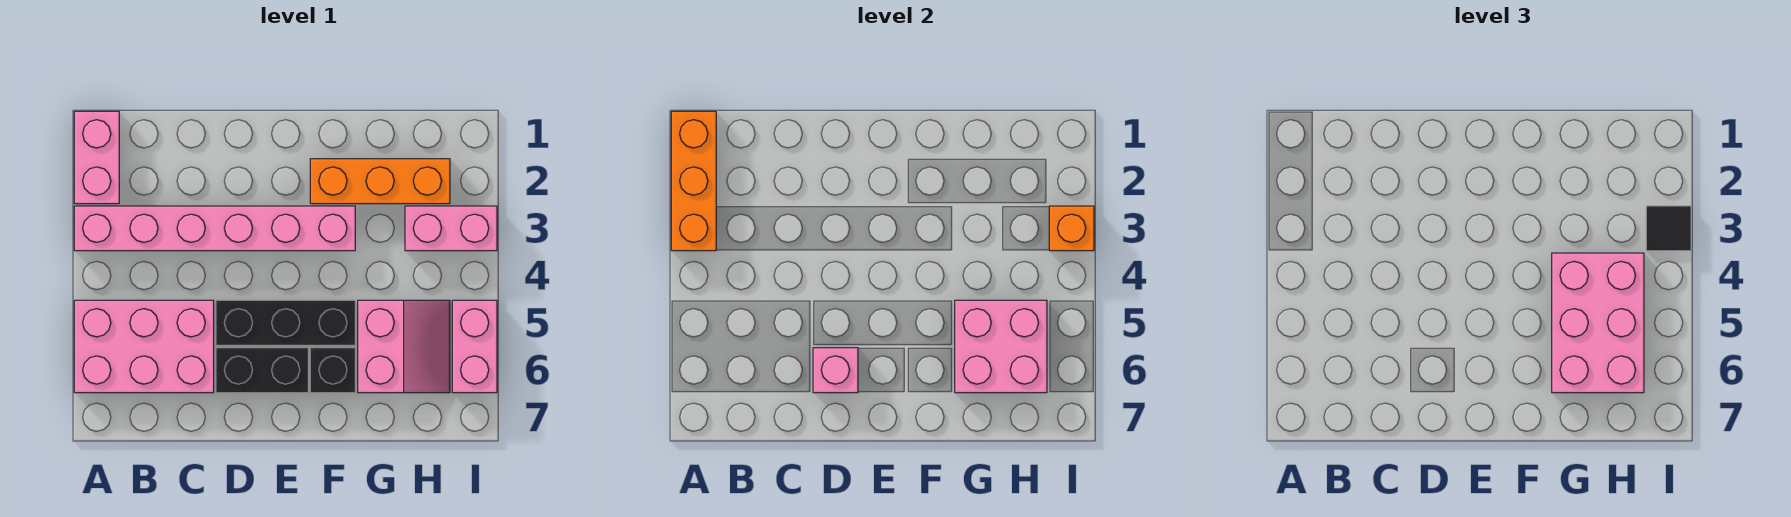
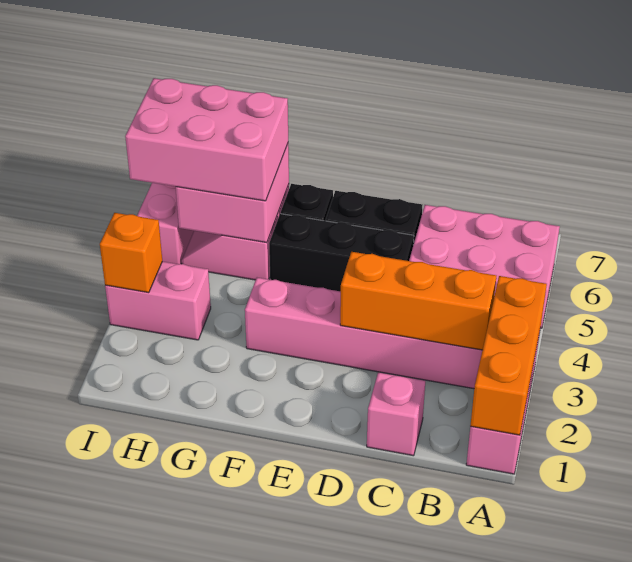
pink brick D6 level 2 -> pink brick C1 level 1
orange brick F2:H2 level 1 -> orange brick B3:D3 level 2
pink brick G4:H6 level 3 -> pink brick G5:I6 level 3
black tile I3 level 3 -> none

